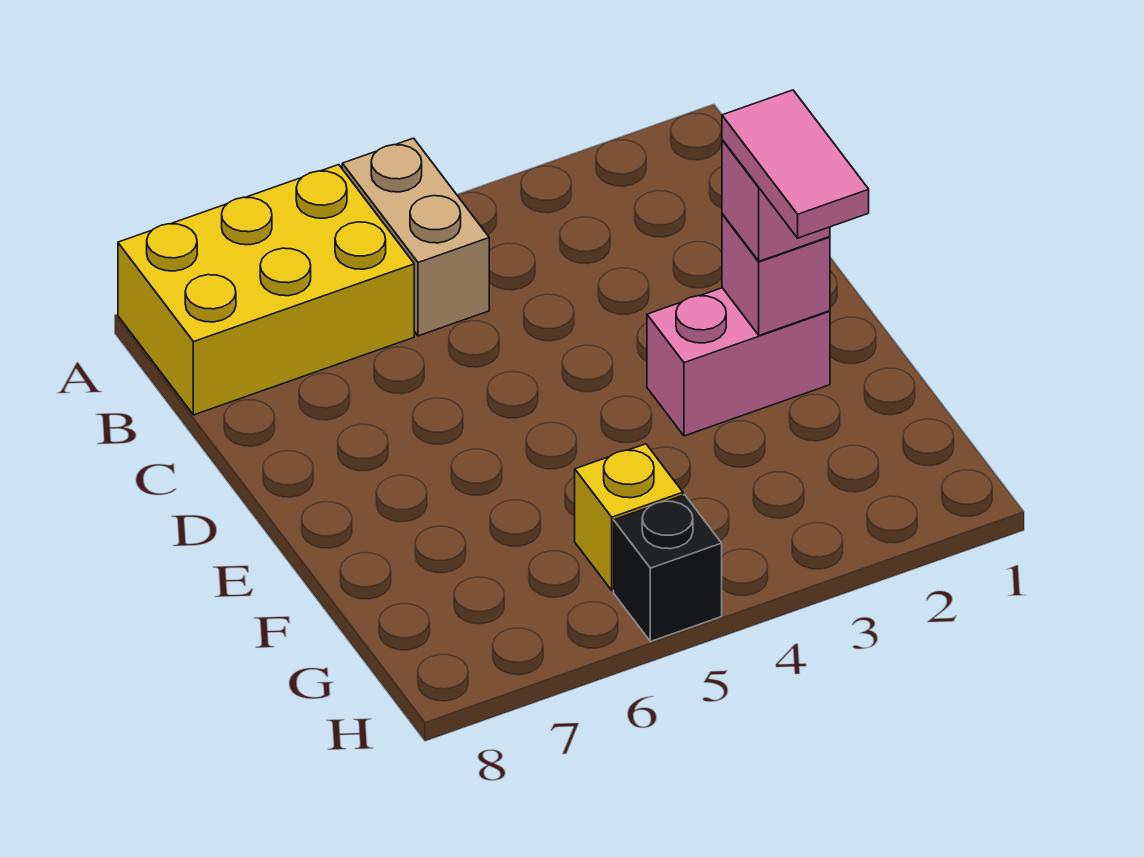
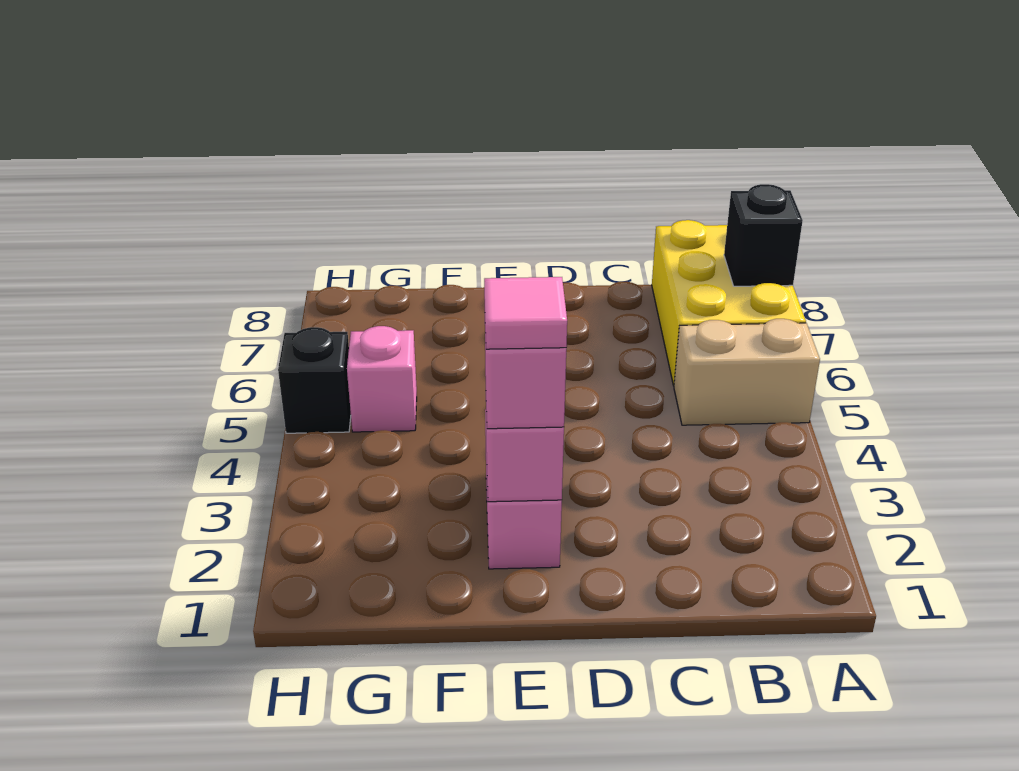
none -> black brick A7 level 2
pink tile E2:F2 level 4 -> pink tile E2 level 4
yellow brick G5 level 1 -> pink brick G5 level 1

